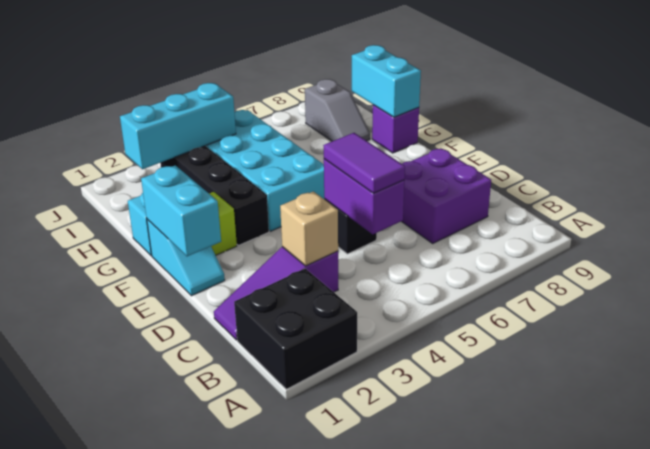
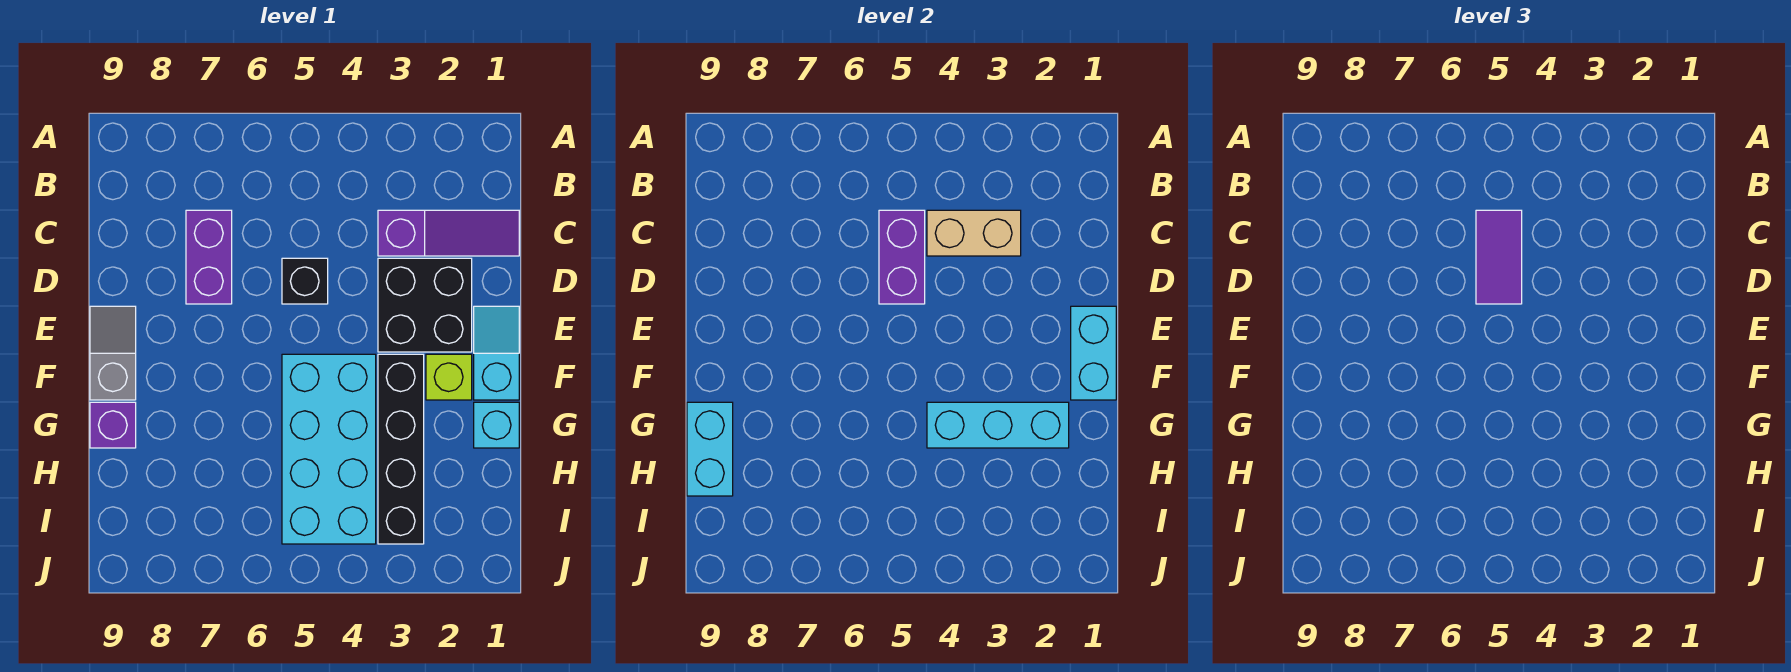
black brick A1:B2 level 1 -> black brick D2:E3 level 1
tan brick C3 level 2 -> tan brick C3:C4 level 2
purple brick C7:D8 level 1 -> purple brick C7:D7 level 1
grey slope H8:I8 level 1 top I -> grey slope E9:F9 level 1 top F
cyan brick I2:I4 level 2 -> cyan brick G2:G4 level 2

